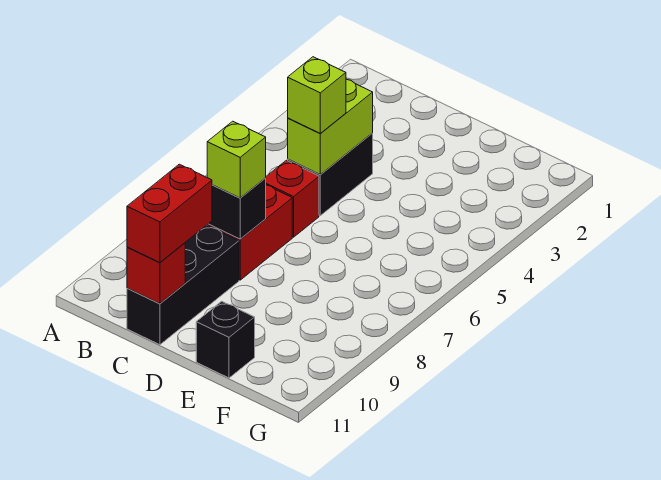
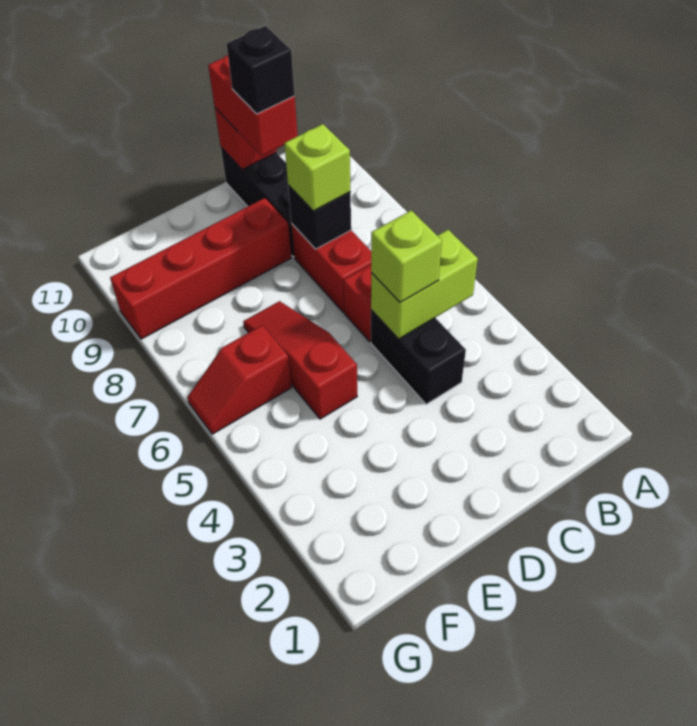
lime brick C4:C5 level 2 -> lime brick B5:C5 level 2
none -> red brick D9:G9 level 1
none -> red slope E5:E7 level 1 top 5
black brick E11 level 1 -> black brick C10 level 4
none -> red slope F6:G6 level 1 top F

